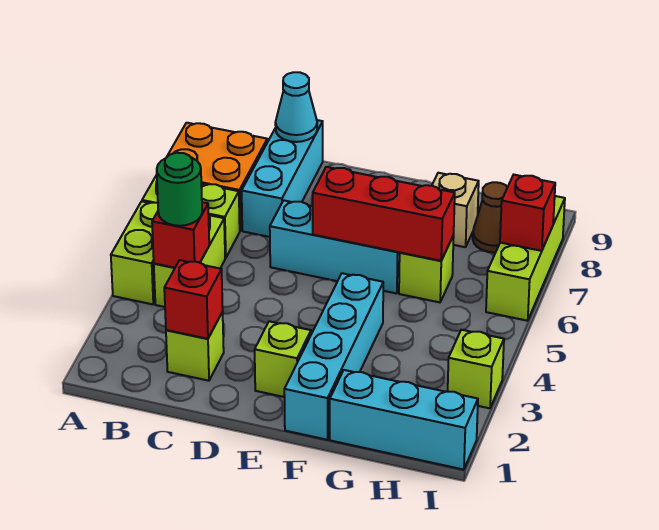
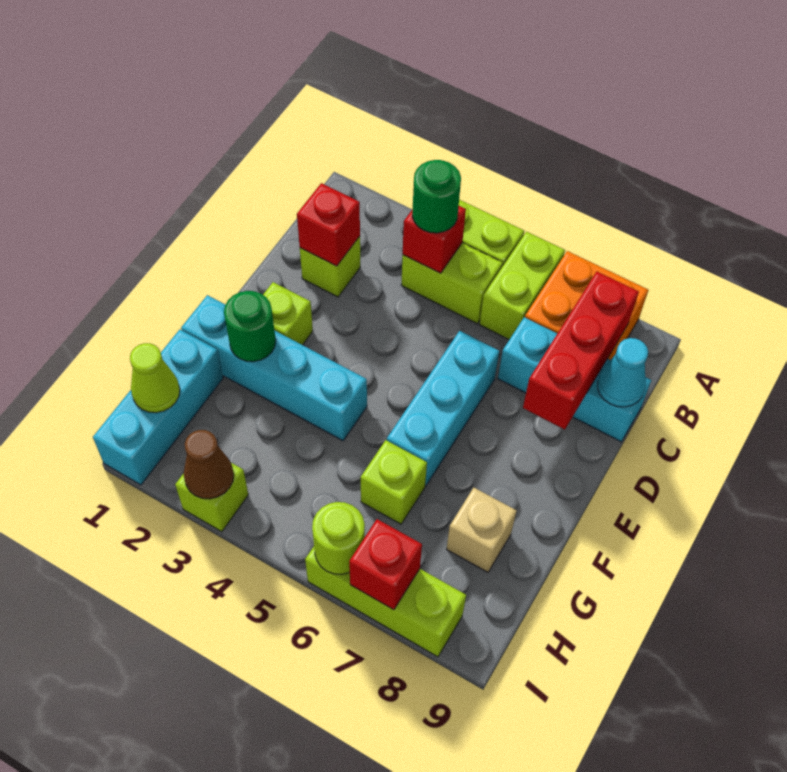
red brick E6:G6 level 2 -> red brick B8:D8 level 2
none -> green round brick F2 level 2
none -> lime cone H1 level 2
brown cone H8 level 1 -> brown cone I3 level 2
none -> lime round brick I6 level 2

